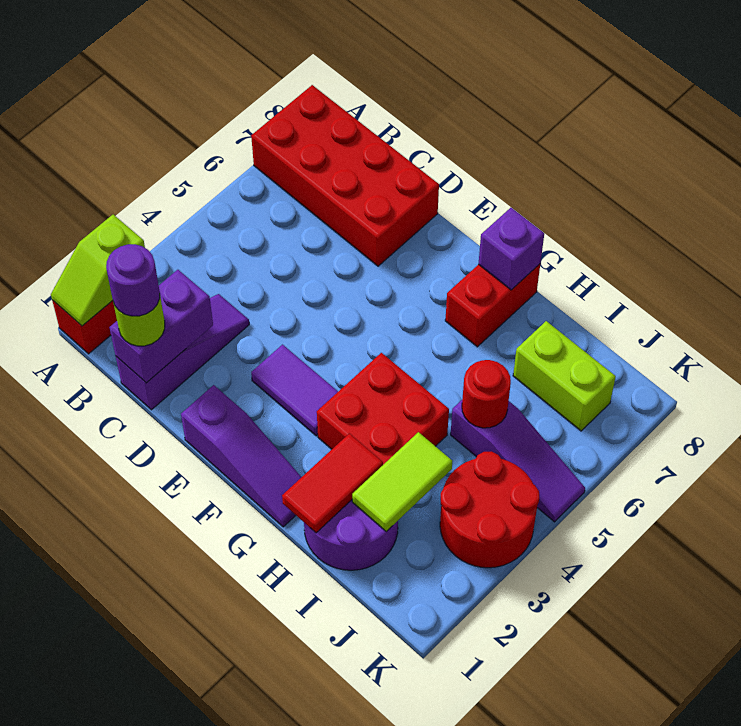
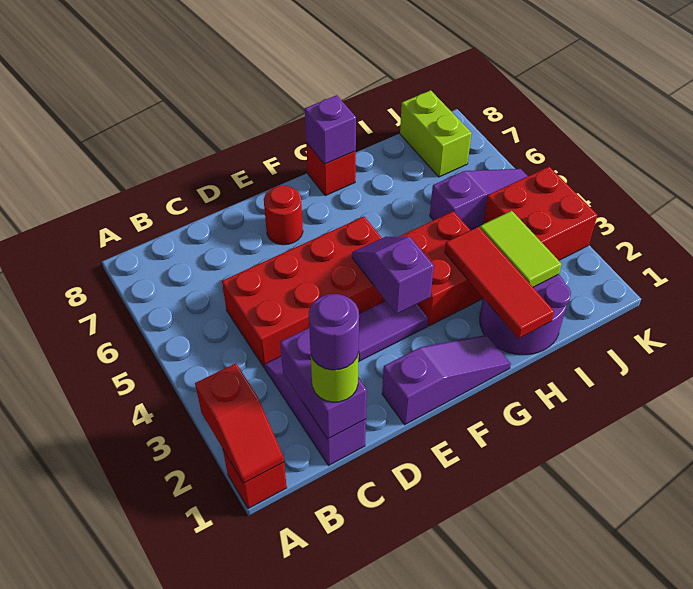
lime slope A1:A2 level 2 top 2 -> red slope A1:A2 level 2 top 2
red brick A7:D8 level 1 -> red brick C4:F5 level 1
none -> purple slope F3:F4 level 2 top 3
red brick G7:G8 level 1 -> red brick G8 level 1
red tile H1:H2 level 2 -> red tile H1:H3 level 2
red round brick I5 level 2 -> red round brick E7 level 1
lime brick I7:J7 level 1 -> lime brick J7:J8 level 1
red round brick J3:K4 level 1 -> red brick J3:K4 level 1

